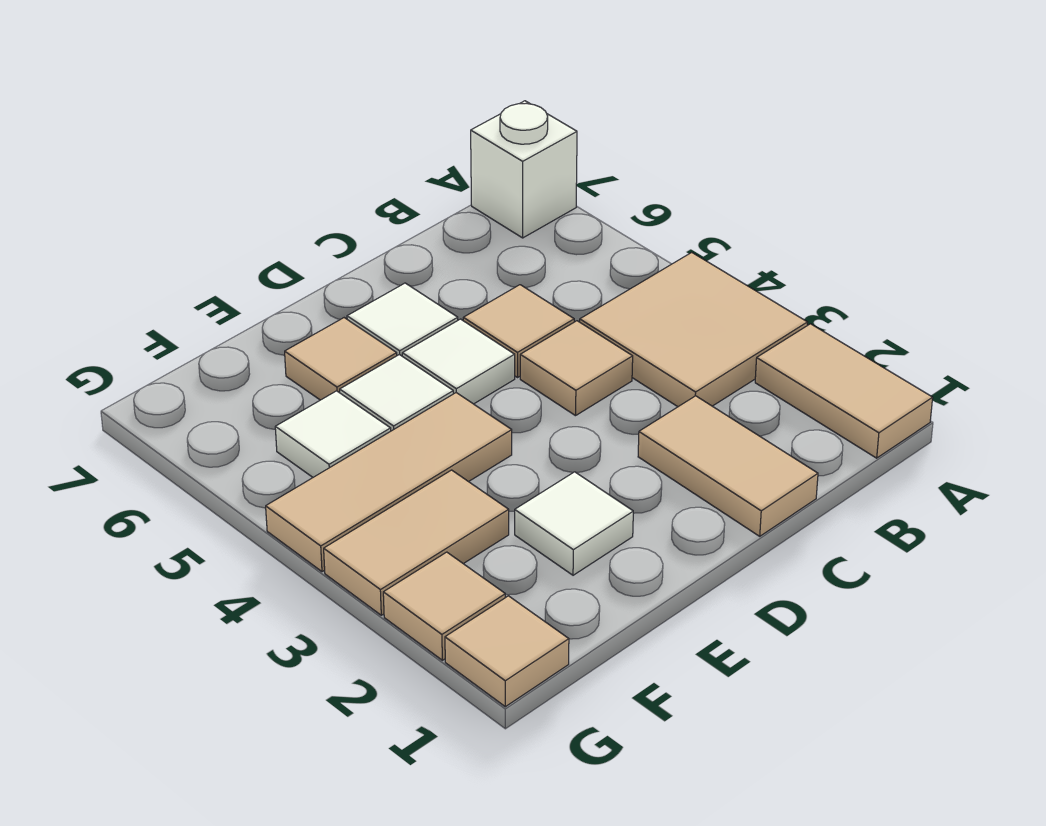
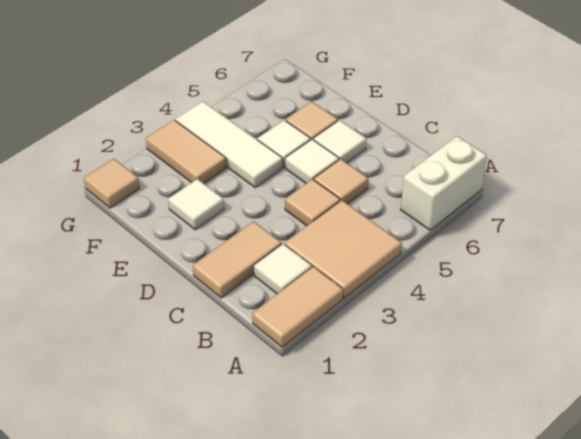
white brick A7 level 1 -> white brick A6:A7 level 1
tan tile E4:G4 level 1 -> white tile E4:G4 level 1
white tile F5 level 1 -> white tile B2 level 1
tan tile G2 level 1 -> none

